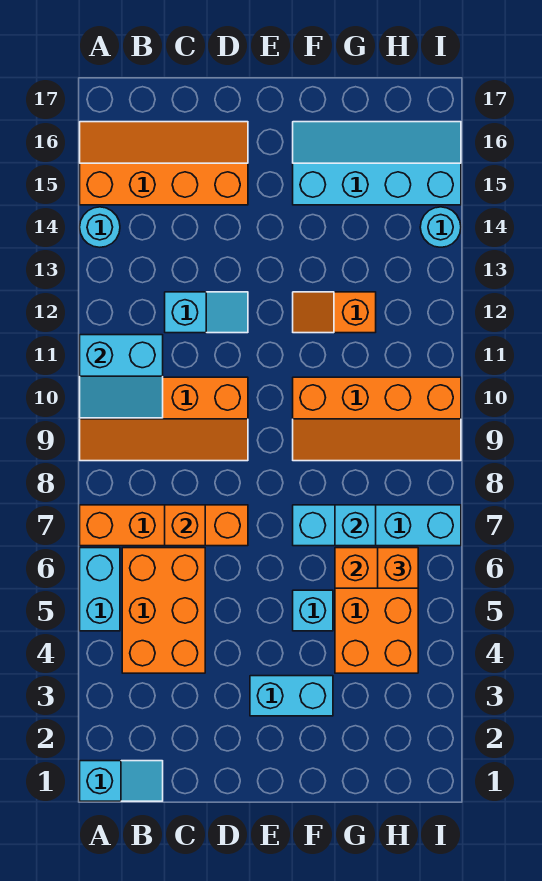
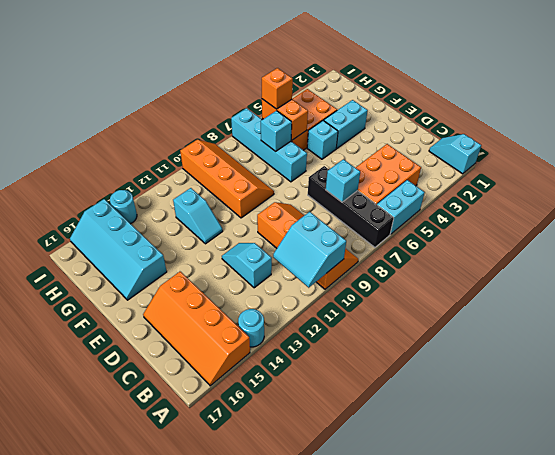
orange brick A7:D7 level 1 -> black brick A7:D7 level 1
cyan slope A10:B11 level 2 top 11 -> cyan slope A10:B11 level 2 top 10
orange brick C7 level 2 -> cyan brick C7 level 2
cyan brick E3:F3 level 1 -> cyan brick F3:F4 level 1
orange slope F12:G12 level 1 top G -> cyan slope F12:G12 level 1 top G

